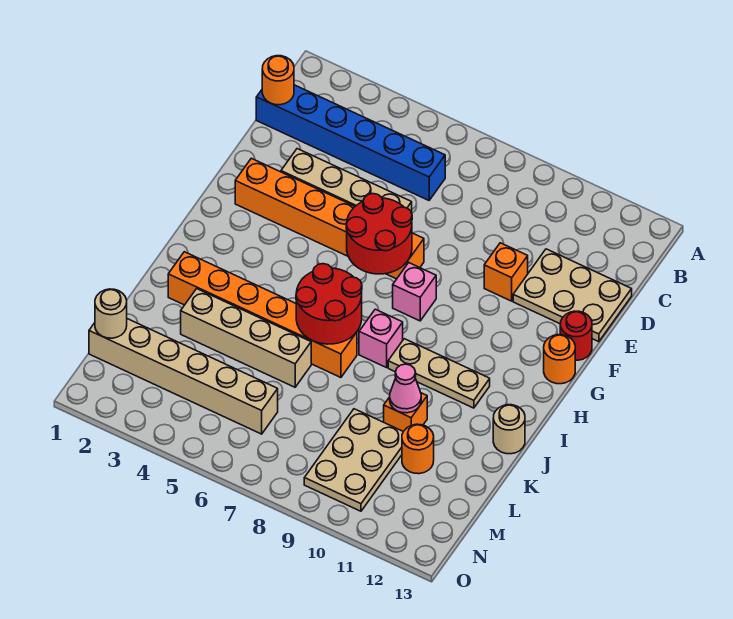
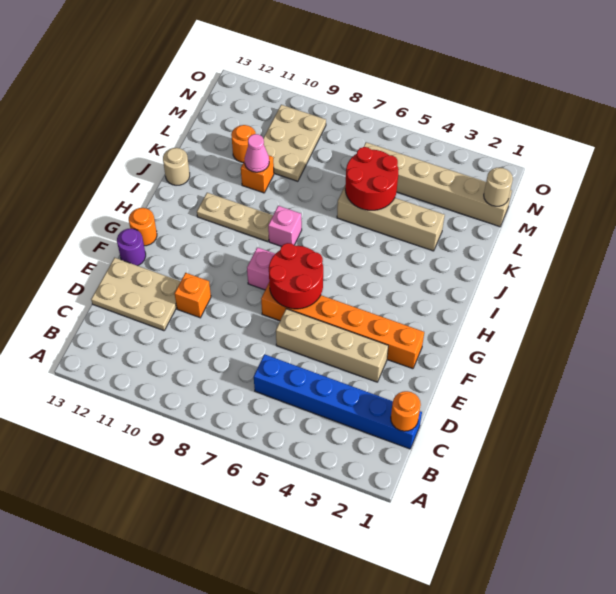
red round brick F13 level 1 -> purple round brick F13 level 1
red round brick I6:J7 level 2 -> red round brick K5:L6 level 2
orange brick J2:J7 level 1 -> none

